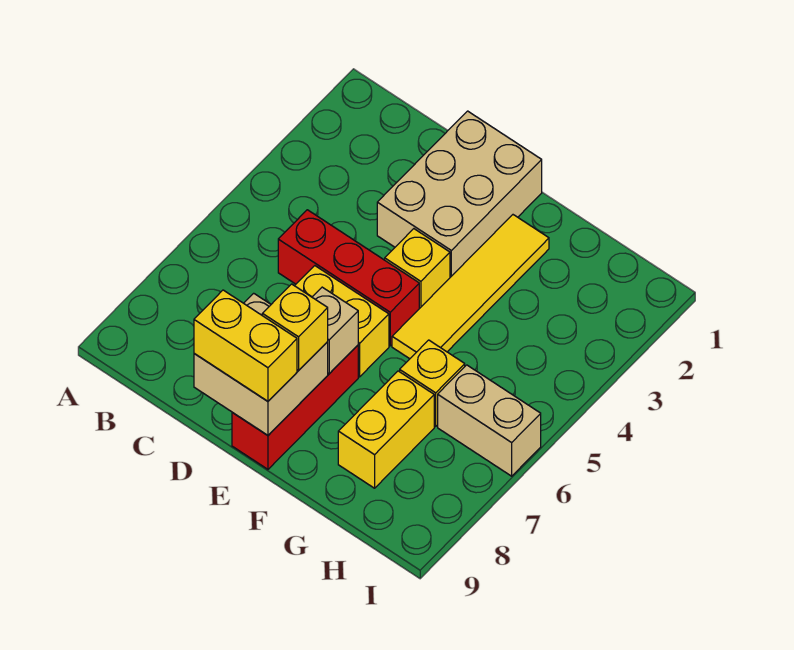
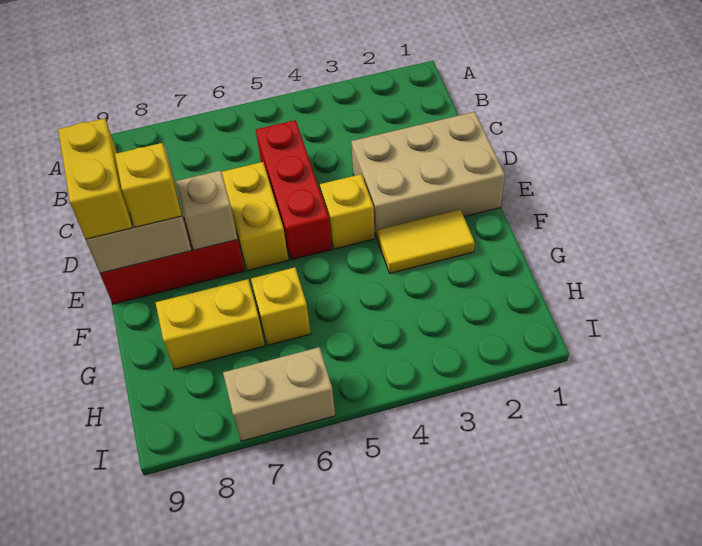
yellow tile F2:F5 level 1 -> yellow tile F2:F3 level 1
tan brick H6:I6 level 1 -> tan brick I6:I7 level 1

